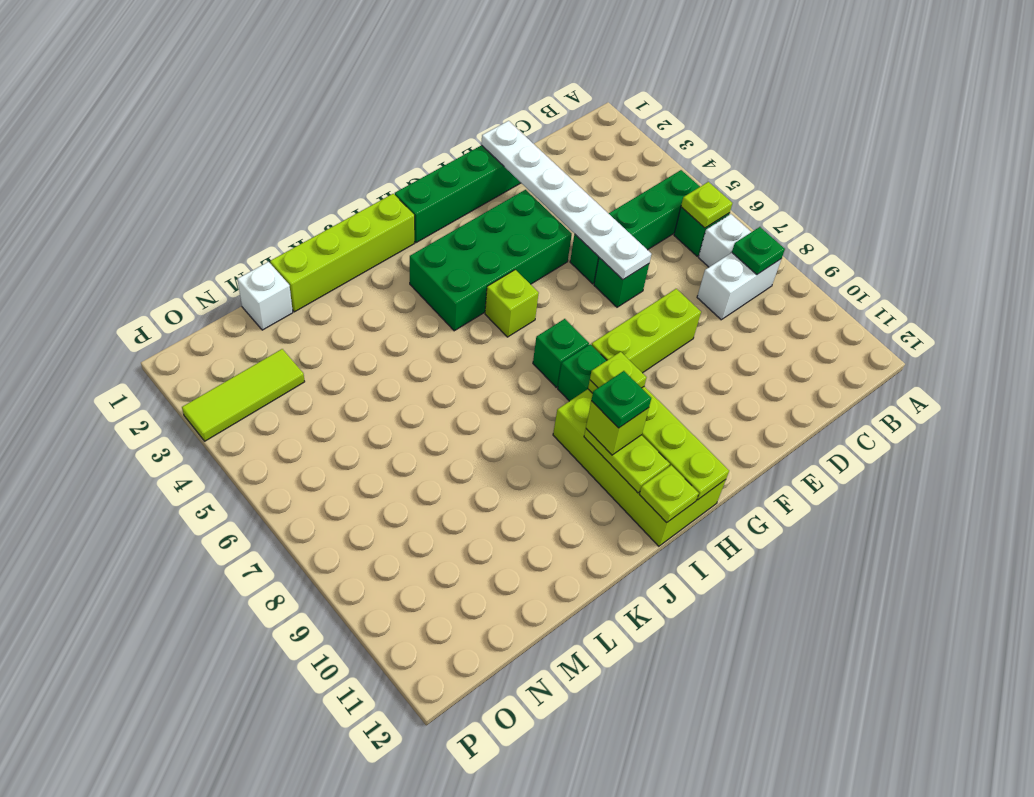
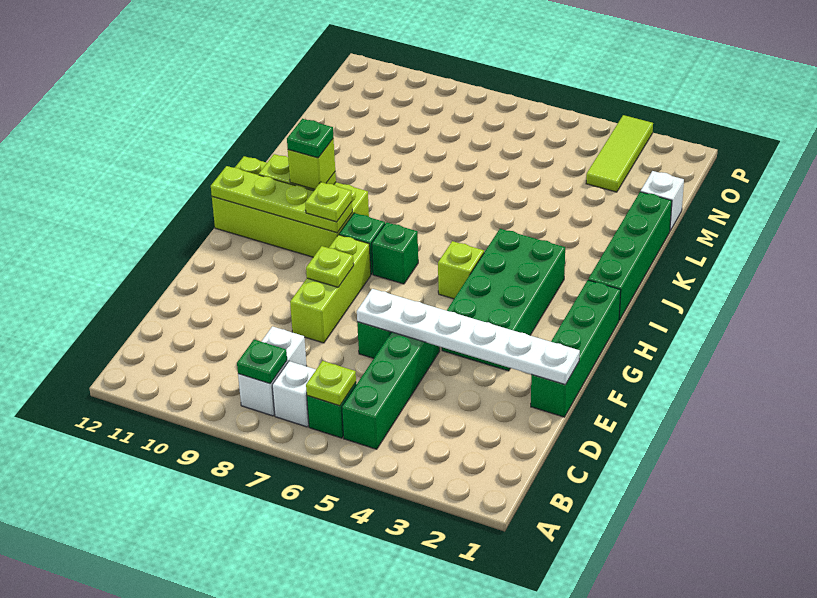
lime brick I1:L1 level 1 -> green brick I1:L1 level 1
lime plate I12 level 2 -> lime plate F8 level 2

